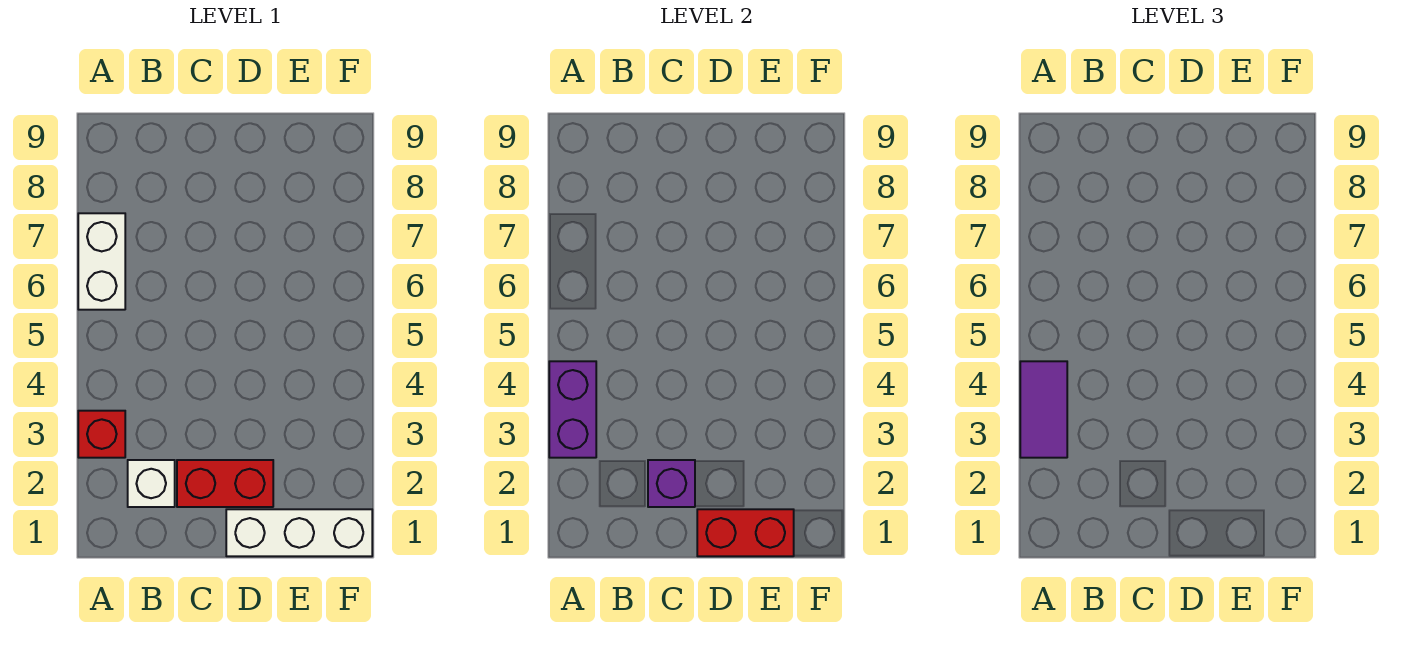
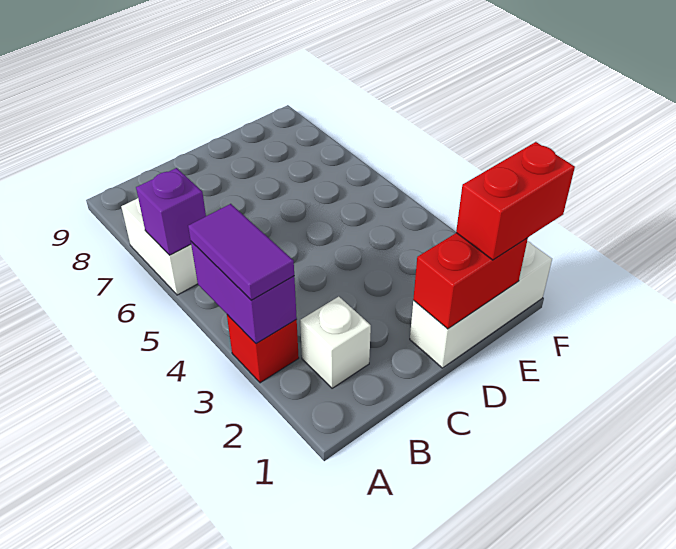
red brick C2:D2 level 1 -> red brick E1:F1 level 3
purple brick C2 level 2 -> purple brick A6 level 2

